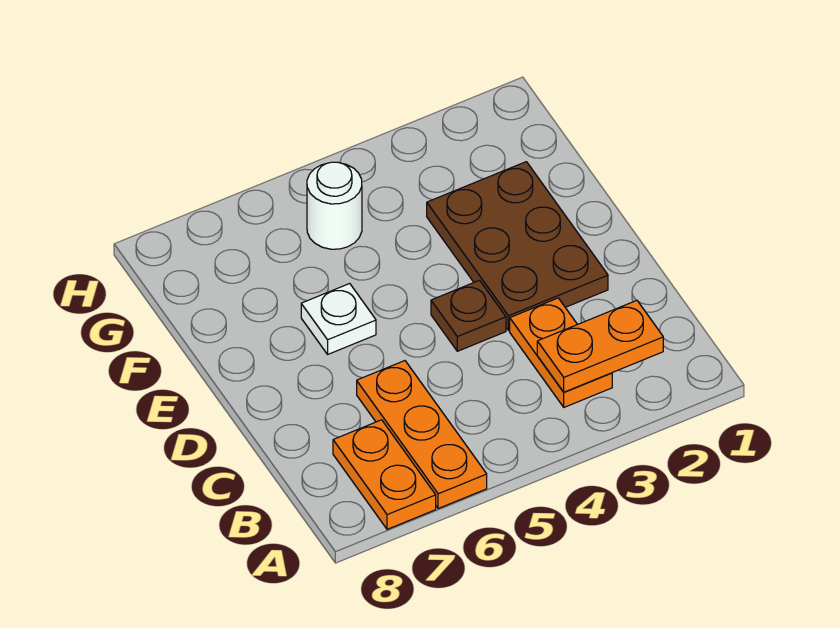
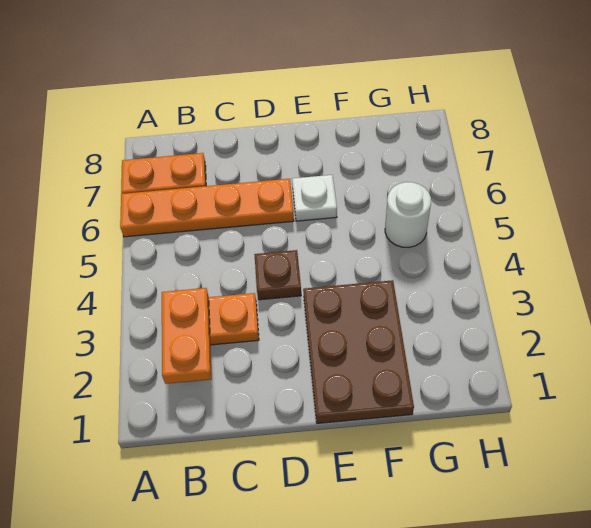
orange plate A6:C6 level 1 -> orange plate A6:D6 level 1
brown plate D2:F3 level 1 -> brown plate E1:F3 level 1

